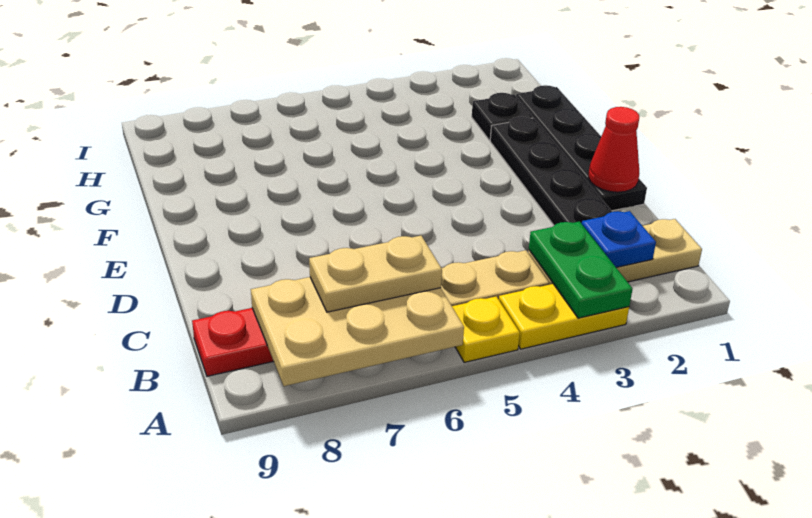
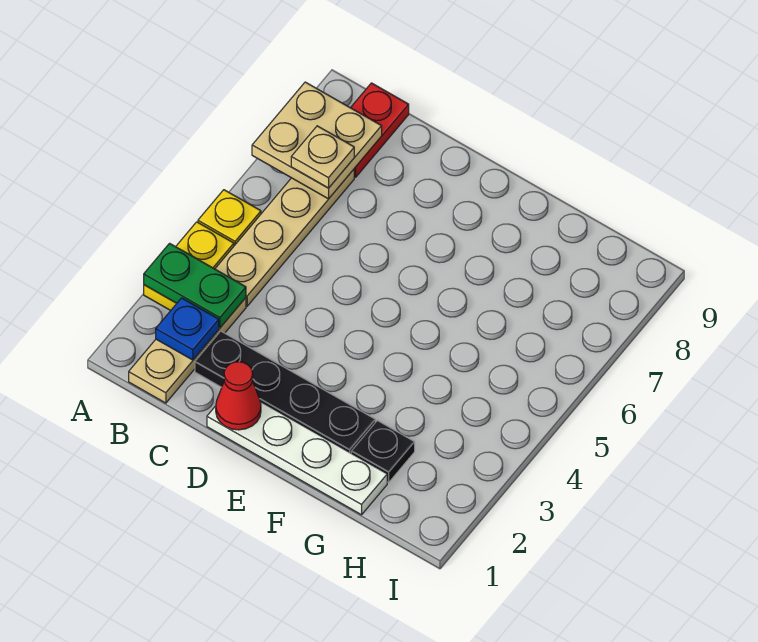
tan plate A6:B8 level 2 -> tan plate A7:B8 level 2
tan plate B6:B7 level 3 -> tan plate B7 level 3
black plate D1:G1 level 1 -> white plate D1:G1 level 1

